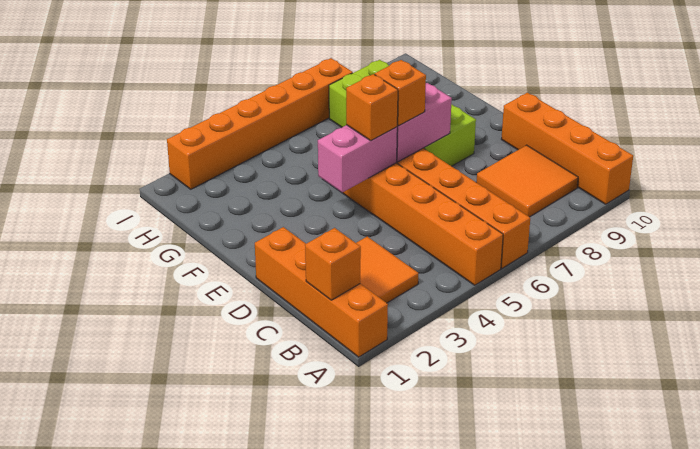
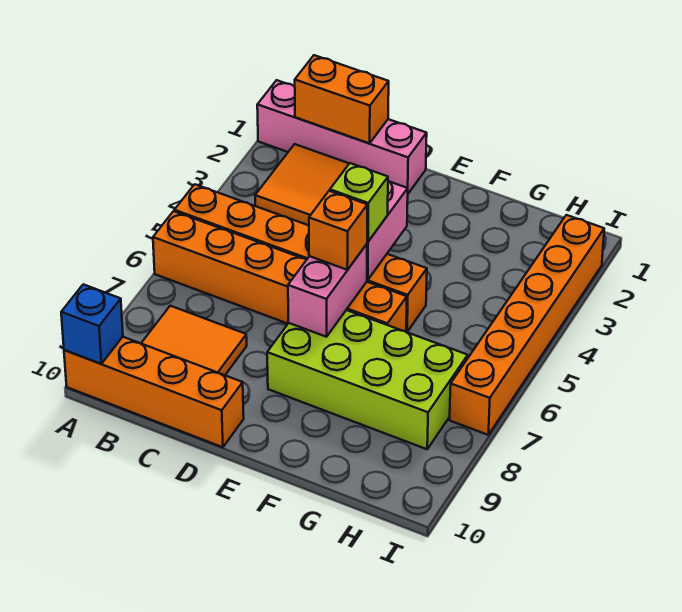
orange brick A1:D1 level 1 -> pink brick A1:D1 level 1
none -> blue brick A10 level 2
orange brick B1 level 2 -> orange brick B1:C1 level 2
orange brick E5 level 3 -> lime brick E5 level 3

